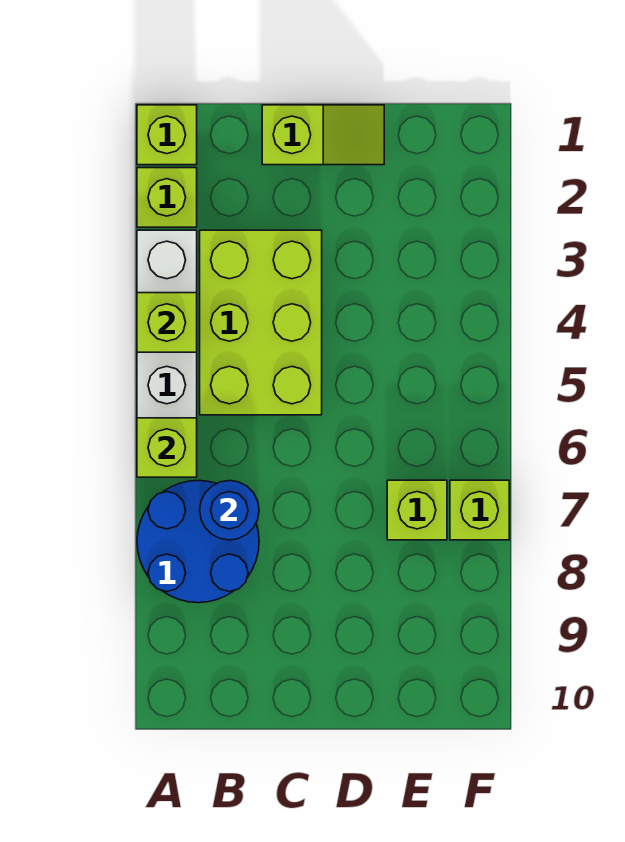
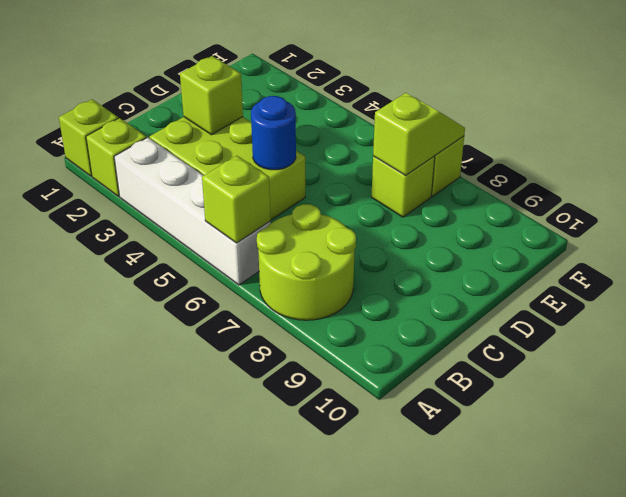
lime brick A4 level 2 -> lime brick C3 level 2
blue round brick A7:B8 level 1 -> lime round brick A7:B8 level 1
blue round brick B7 level 2 -> blue round brick C5 level 2
lime slope C1:D1 level 1 top C -> lime slope E7:F7 level 2 top E

